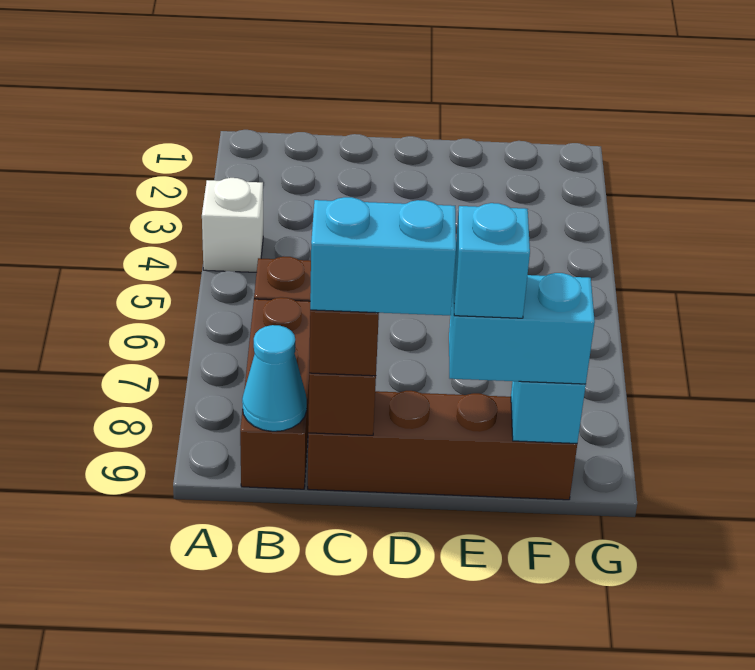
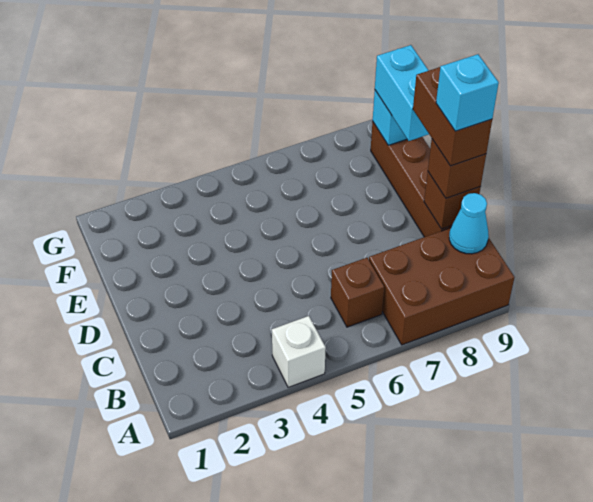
brown brick B7:B9 level 1 -> brown brick A7:B9 level 1
cyan brick C9:D9 level 4 -> brown brick C9:D9 level 4
cyan brick E9 level 4 -> cyan brick C9 level 5

